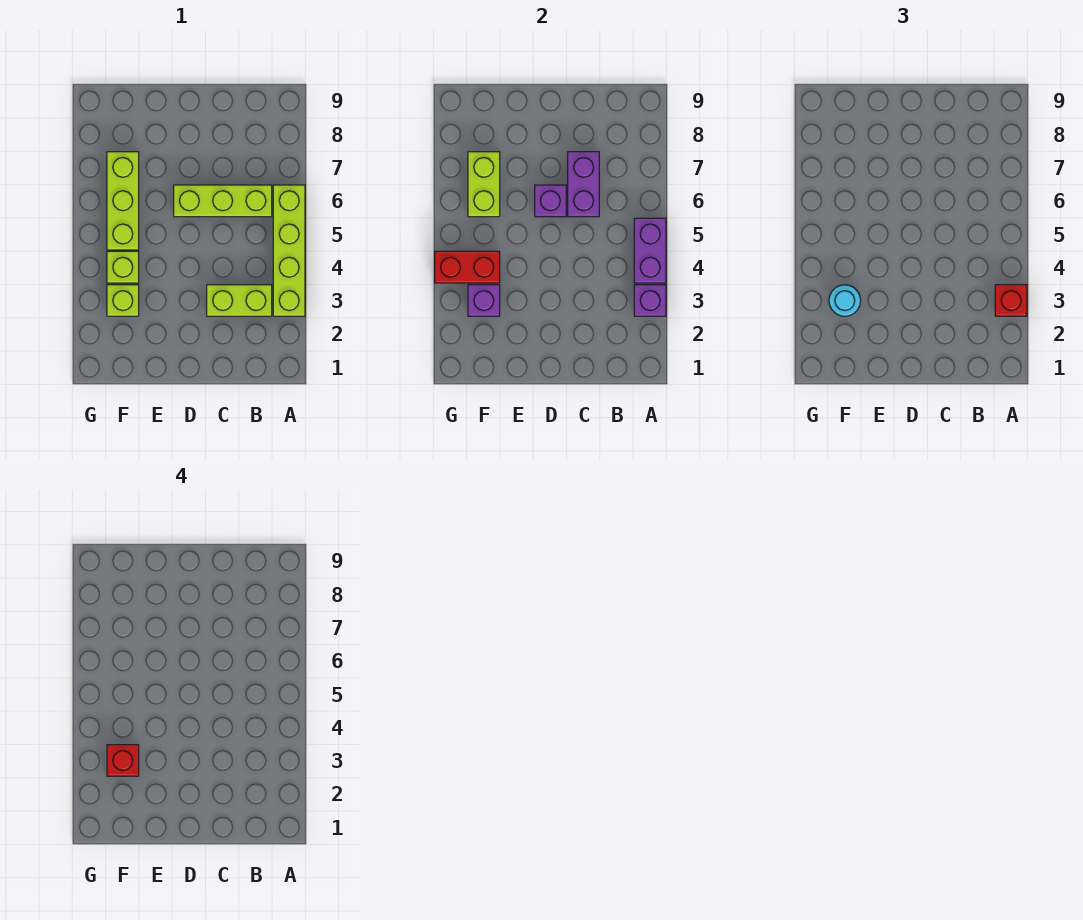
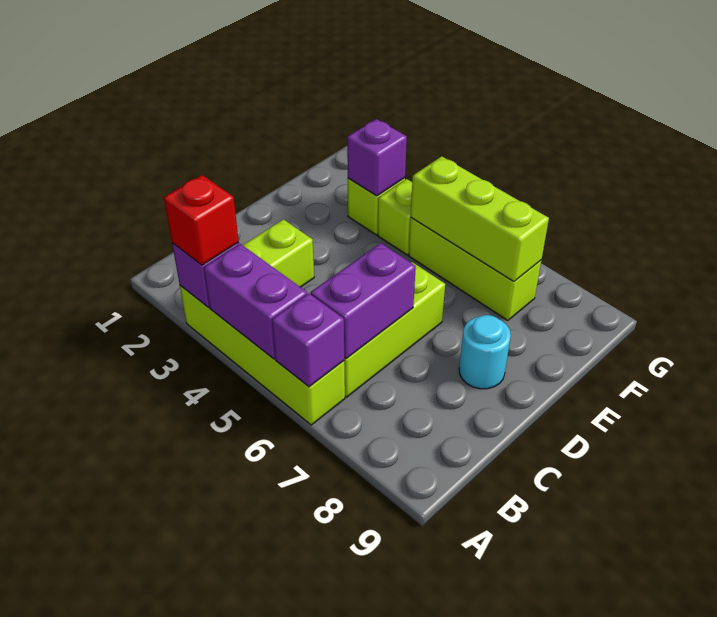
purple brick C6:C7 level 2 -> purple brick B6:C6 level 2
purple brick D6 level 2 -> purple brick A6 level 2
cyan round brick F3 level 3 -> cyan round brick D8 level 1
red brick F3 level 4 -> none
red brick F4:G4 level 2 -> none
lime brick F6:F7 level 2 -> lime brick F5:F7 level 2

